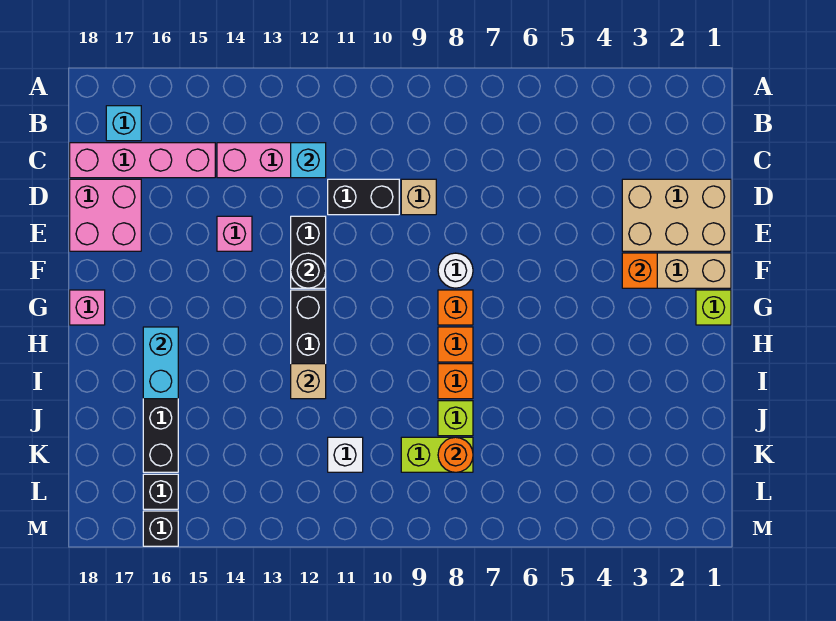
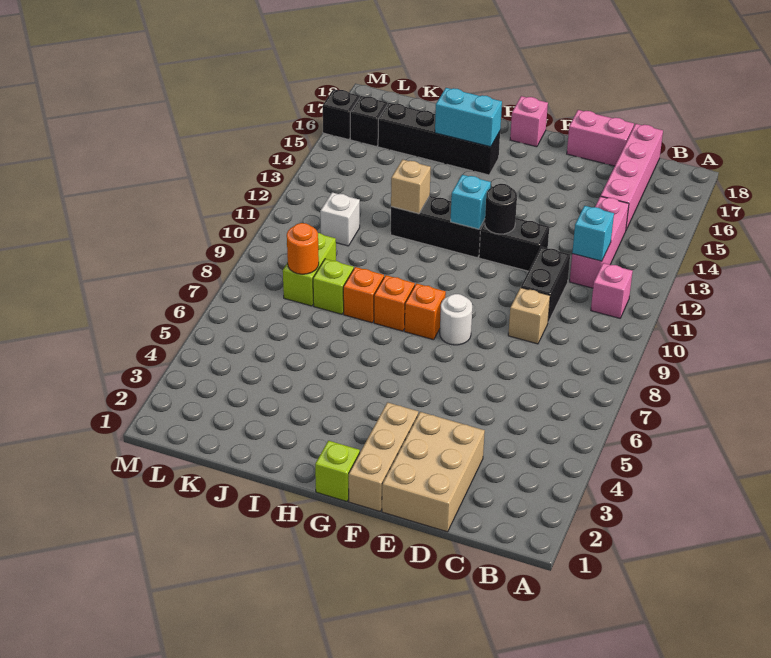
cyan brick B17 level 1 -> cyan brick G12 level 2
pink brick D17:E18 level 1 -> pink brick D18:E18 level 1
pink brick E14 level 1 -> pink brick B11 level 1
orange brick F3 level 2 -> none

